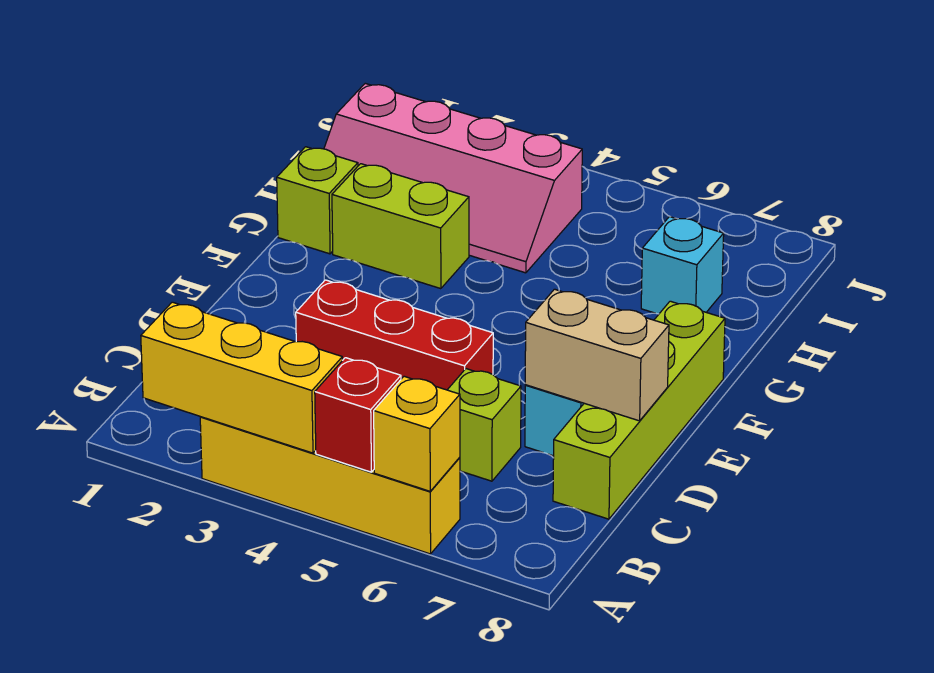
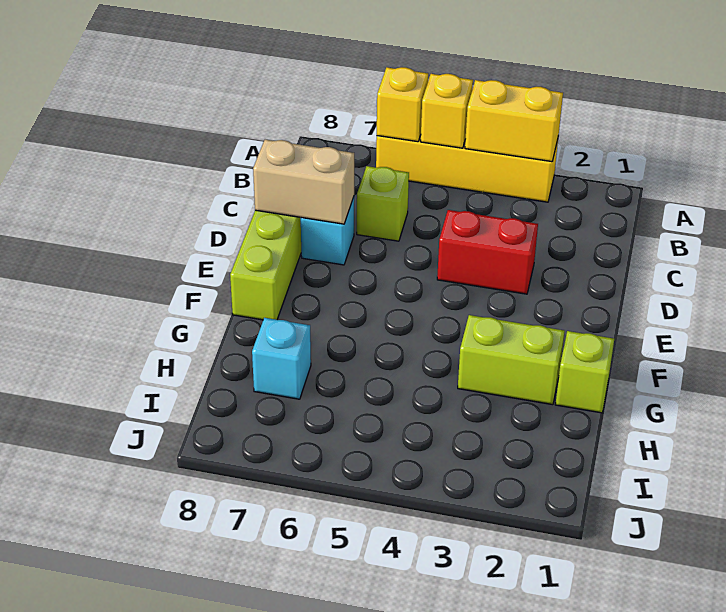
yellow brick A2:A4 level 2 -> yellow brick A3:A4 level 2
red brick A5 level 2 -> yellow brick A5 level 2
red brick D3:D5 level 1 -> red brick D3:D4 level 1
pink slope H1:I4 level 1 top I -> none

